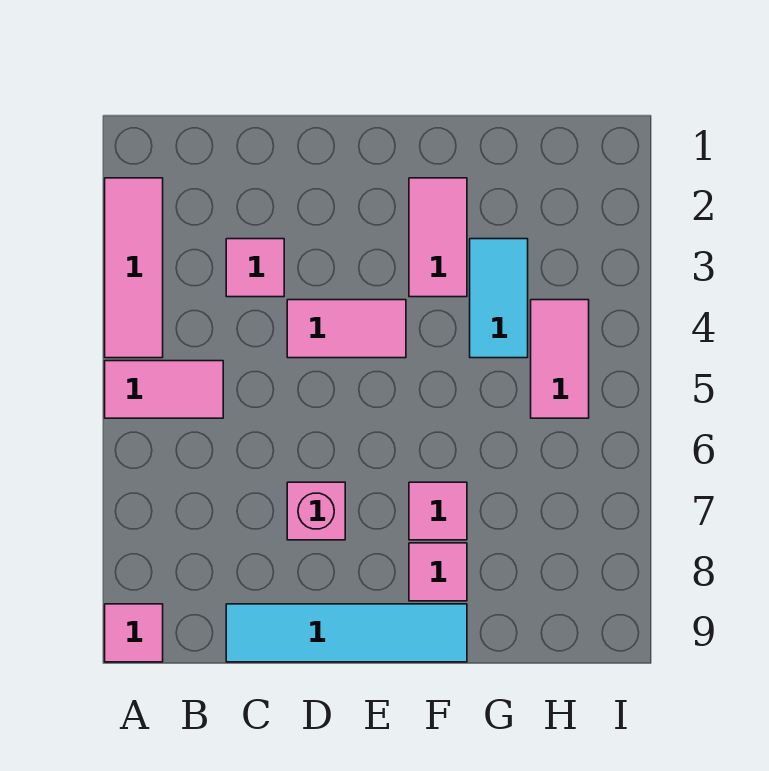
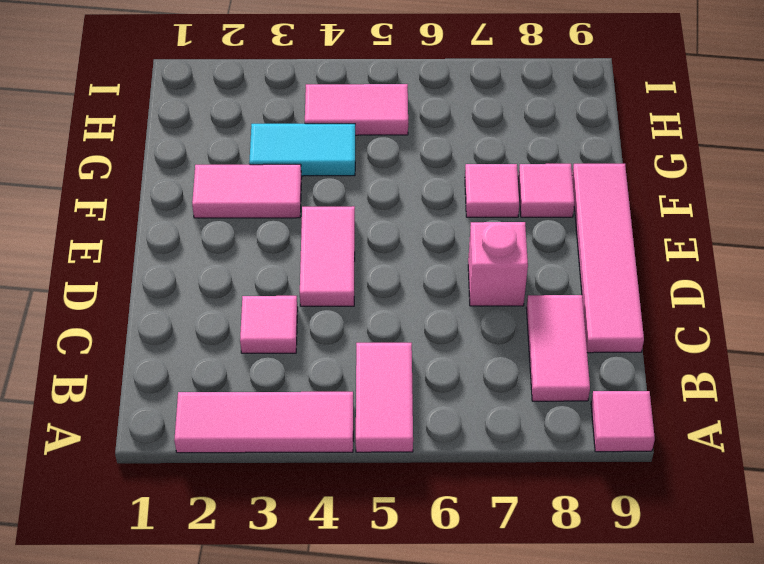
none -> pink tile B8:C8 level 1
cyan tile C9:F9 level 1 -> pink tile C9:F9 level 1

